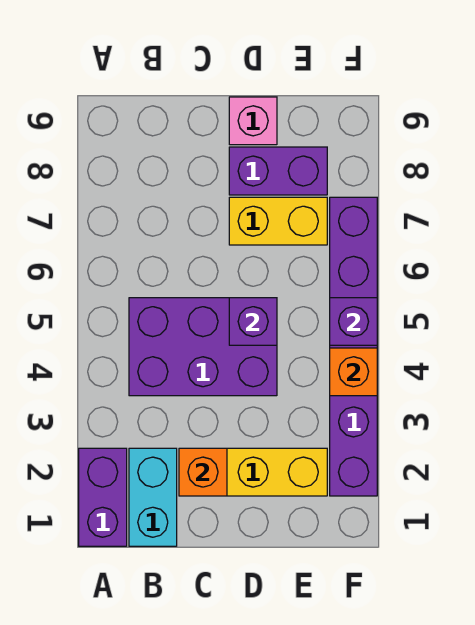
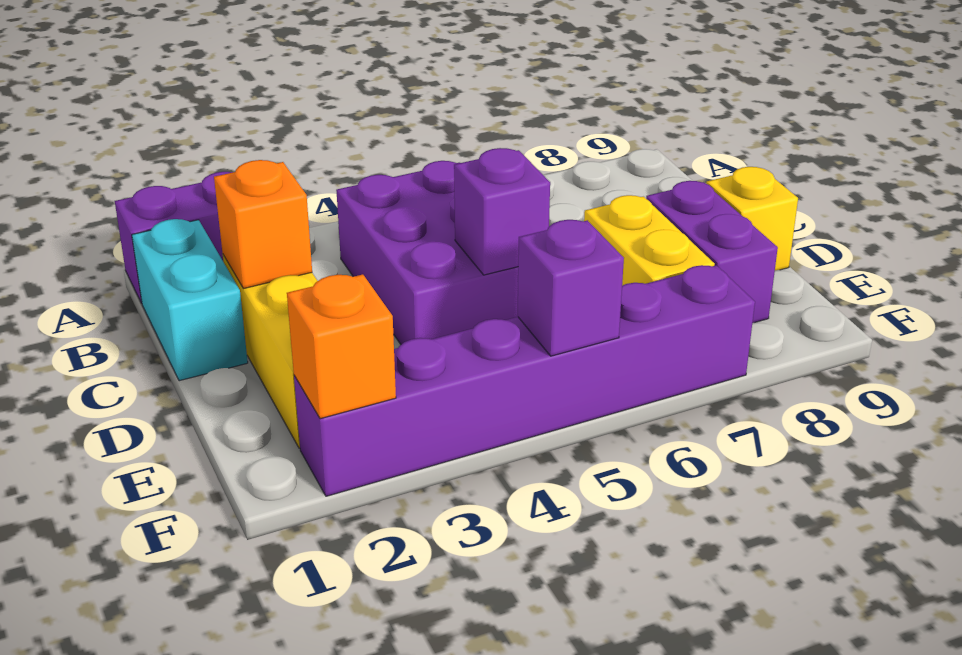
cyan brick B1:B2 level 1 -> cyan brick B1:C1 level 1
pink brick D9 level 1 -> yellow brick D9 level 1
orange brick F4 level 2 -> orange brick F2 level 2

